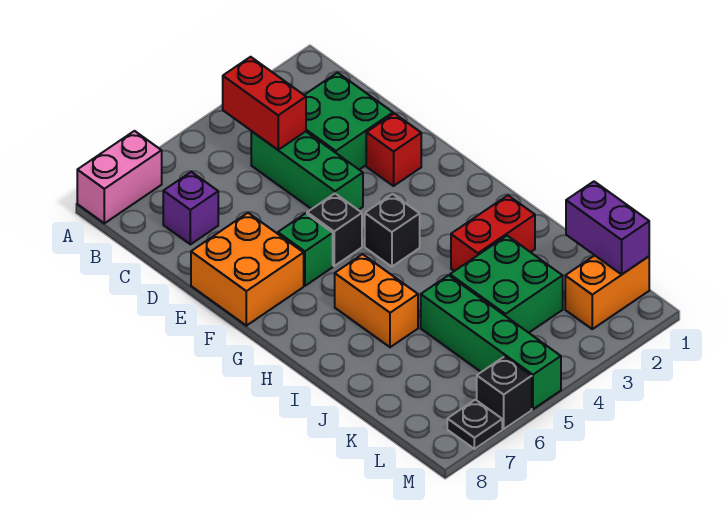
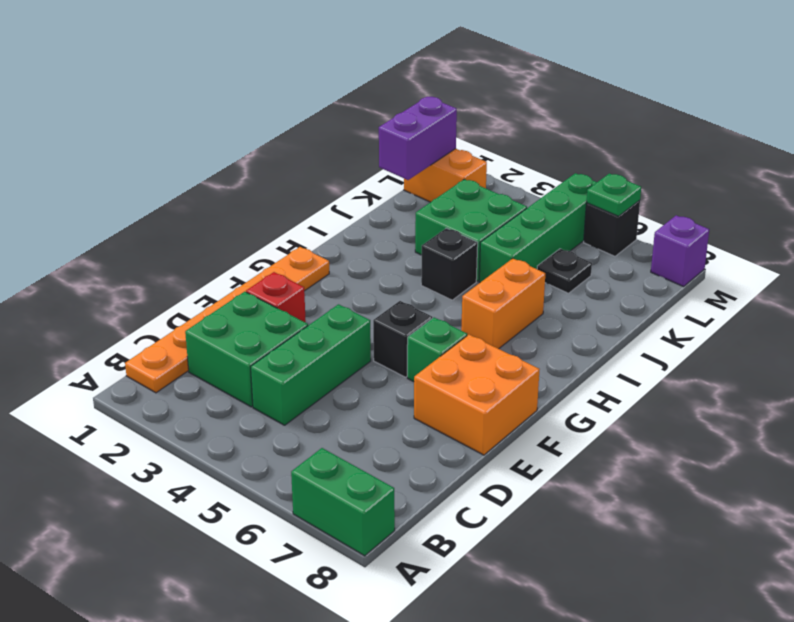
pink brick A7:A8 level 1 -> green brick A7:A8 level 1
none -> orange plate B1:G1 level 1
red brick B4:C4 level 2 -> none
purple brick C7 level 1 -> purple brick M8 level 1
black brick G4 level 1 -> black brick I4 level 1
red brick I2:I3 level 1 -> none
none -> green plate M6 level 2
black plate M7 level 1 -> black plate K6 level 1

